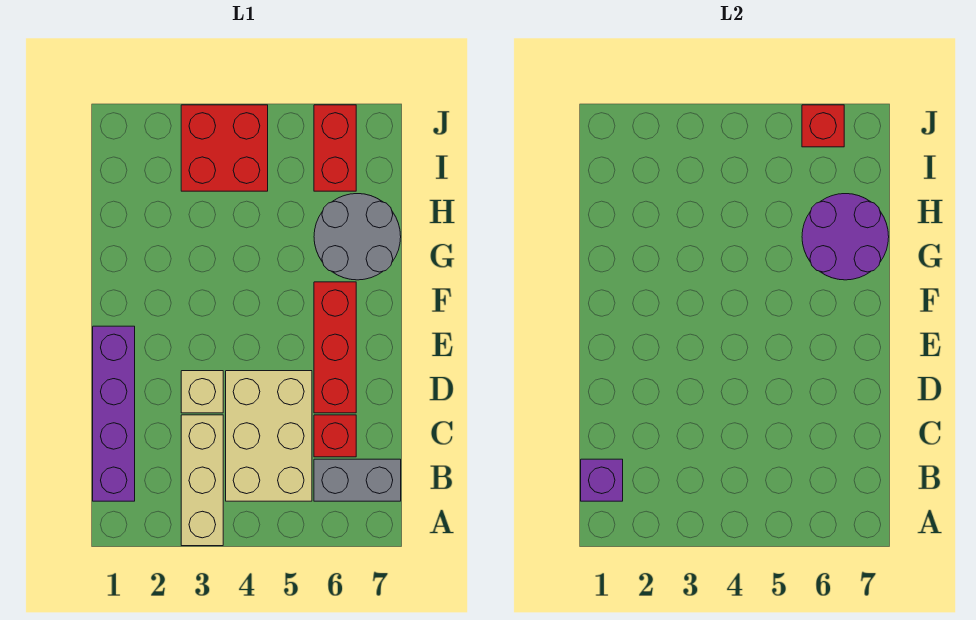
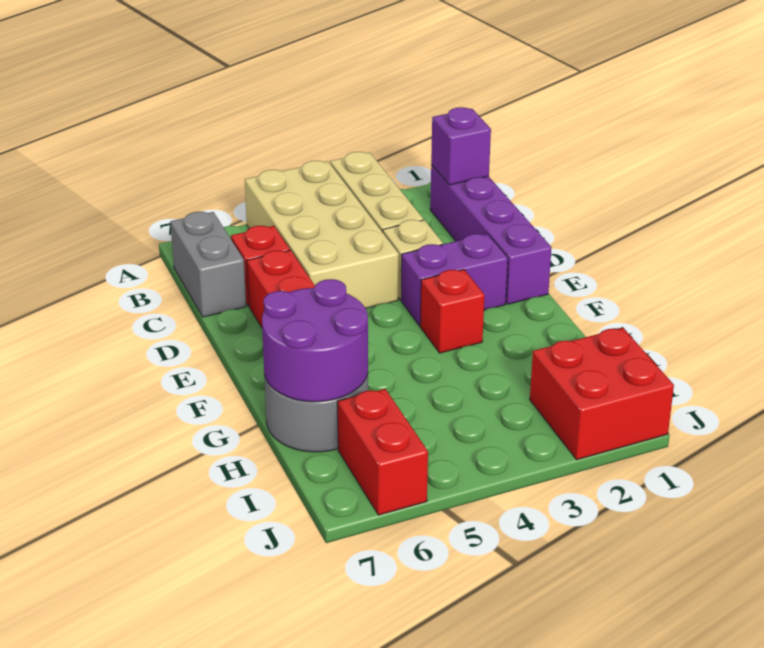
tan brick B4:D5 level 1 -> tan brick A4:D5 level 1
grey brick B6:B7 level 1 -> grey brick B7:C7 level 1
none -> purple brick E2:E3 level 1
red brick I3:J4 level 1 -> red brick I1:J2 level 1
red brick J6 level 2 -> red brick F3 level 1

